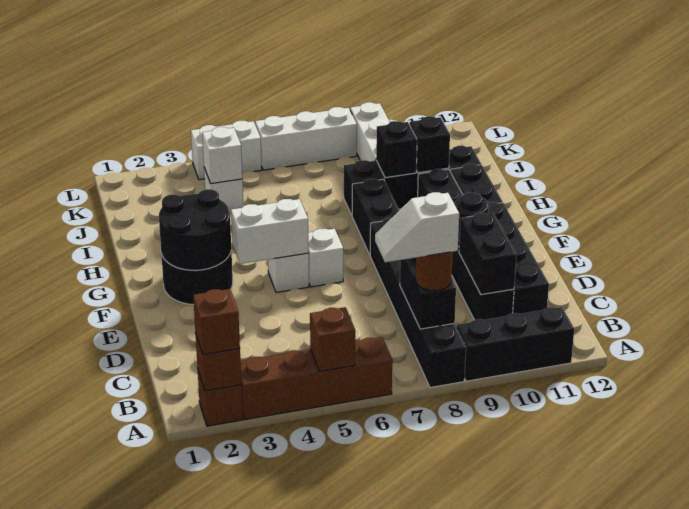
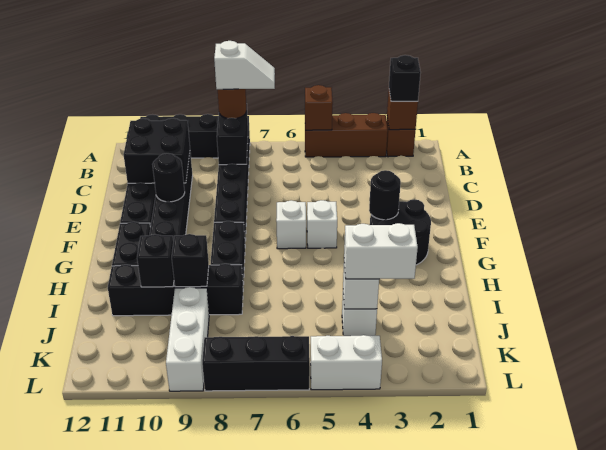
brown brick A2 level 3 -> black brick A2 level 3
brown brick A3:A6 level 1 -> brown brick A3:A5 level 1
black brick C10:D10 level 2 -> black brick C10:D11 level 2
black round brick F2:G3 level 2 -> black round brick F3 level 2
white brick F4:F5 level 2 -> white brick J3:J4 level 3
white brick L6:L8 level 1 -> black brick L6:L8 level 1

